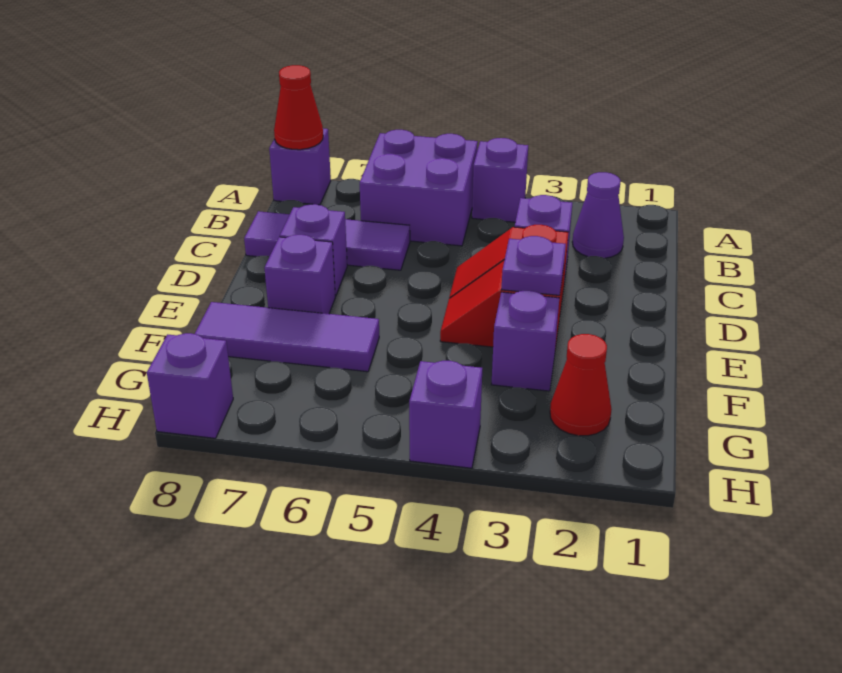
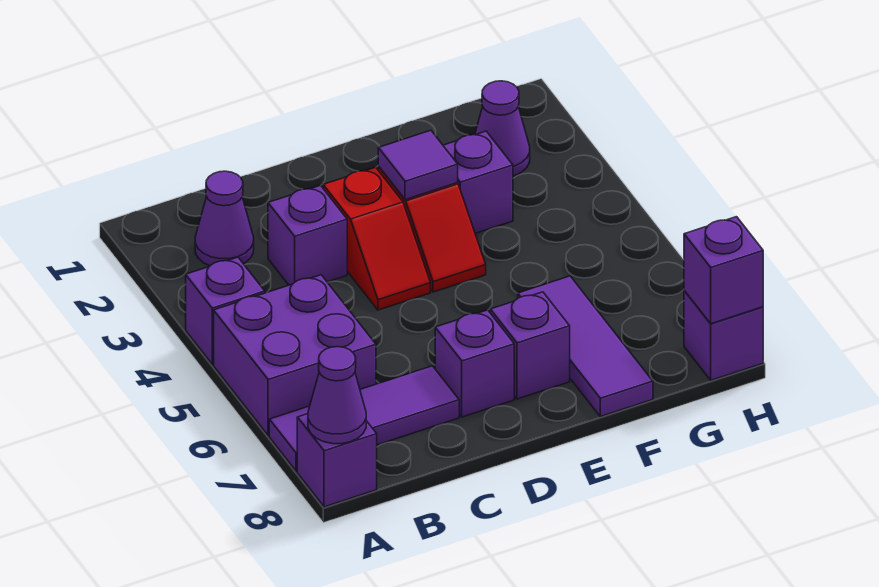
red cone A8 level 2 -> purple cone A8 level 2
purple tile C6:C8 level 1 -> purple tile A7:C7 level 1
purple plate E3 level 2 -> purple tile E3 level 2
red cone G2 level 1 -> purple cone G2 level 1
purple brick H4 level 1 -> purple brick H8 level 2

